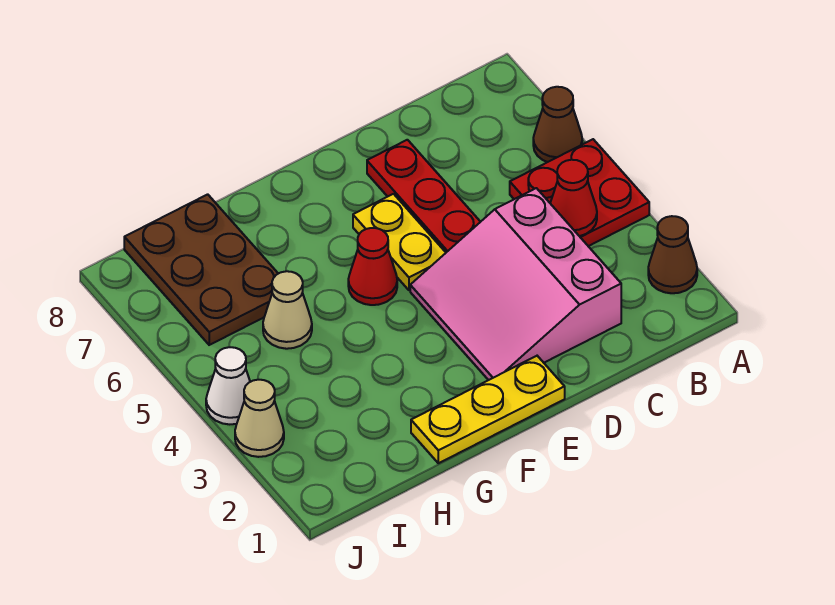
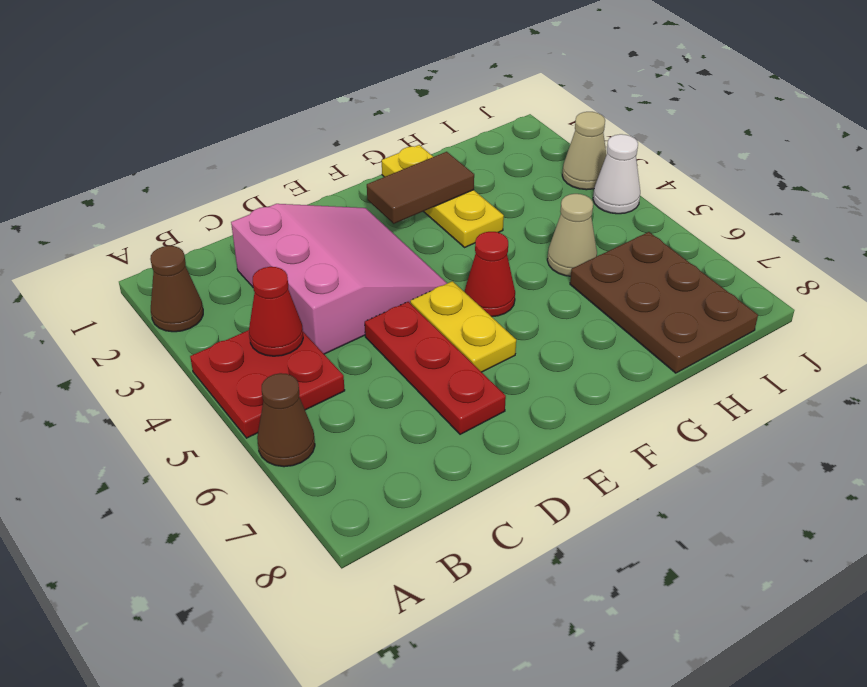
yellow plate E1:G1 level 1 -> yellow plate G1:G3 level 1
none -> brown tile F2:G2 level 2

